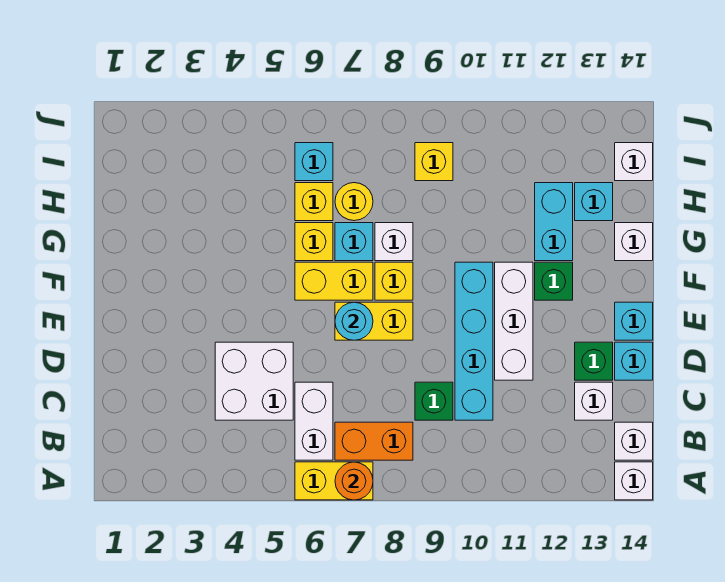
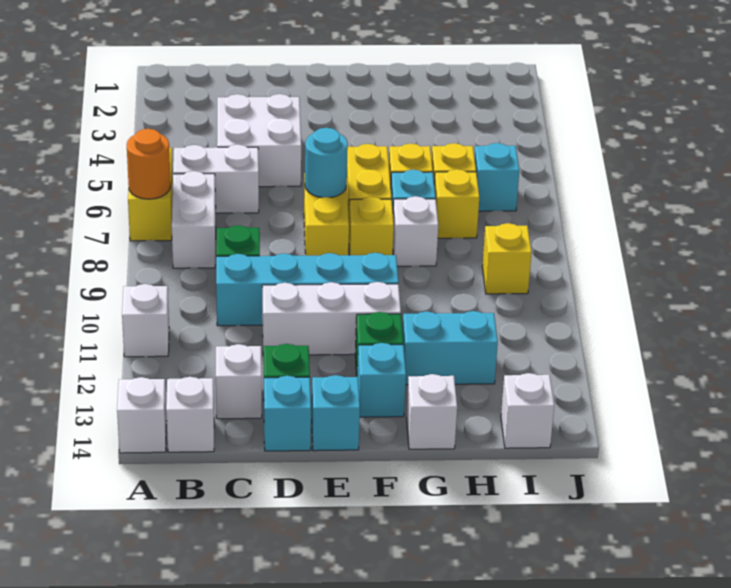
none -> white brick A11 level 1
orange brick B7:B8 level 1 -> white brick B7:B8 level 1
yellow round brick H7 level 1 -> yellow brick H7 level 1
cyan brick H13 level 1 -> cyan brick F13 level 1

